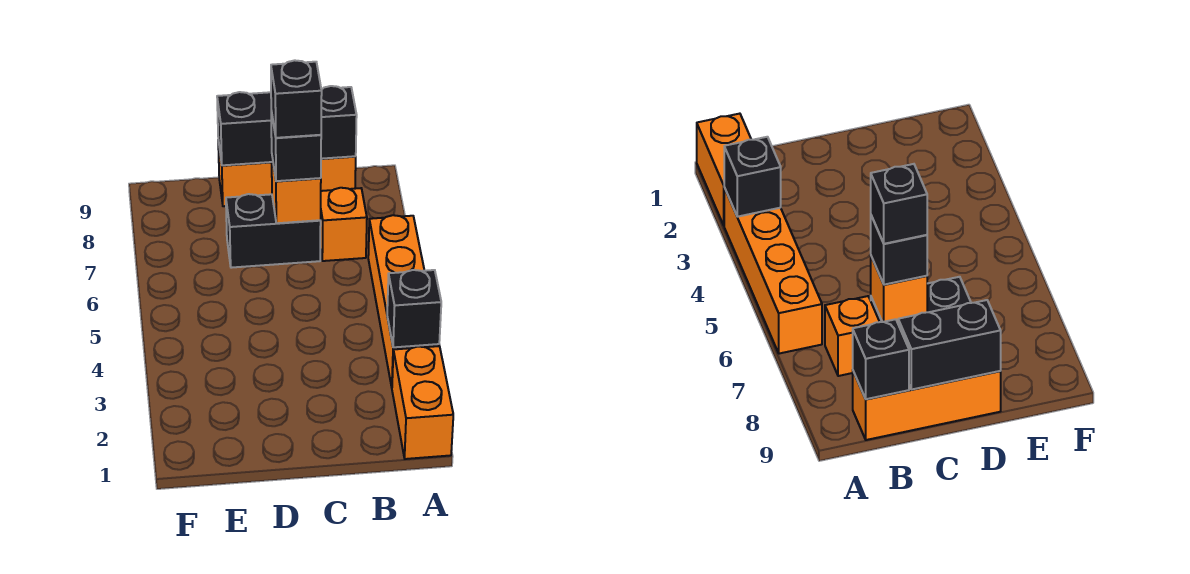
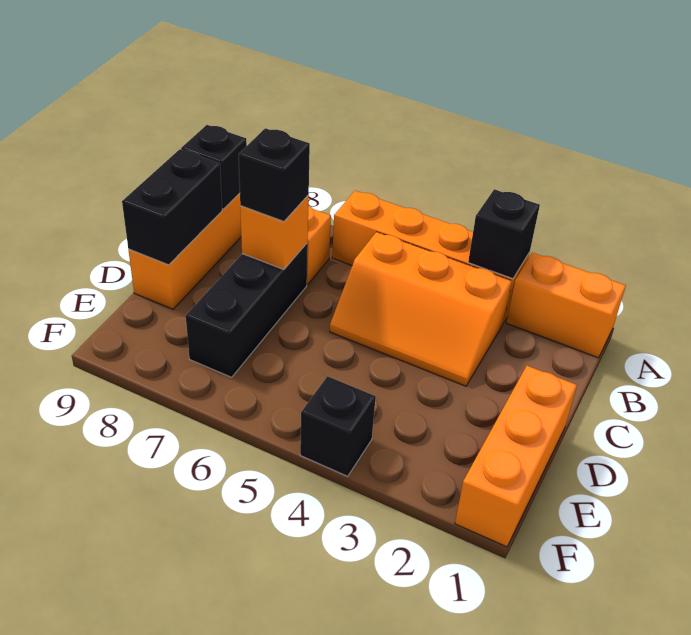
none -> orange slope B3:C5 level 1 top B
black brick C7:D7 level 1 -> black brick C7:E7 level 1
black brick C7 level 4 -> black brick F4 level 1
none -> orange brick D1:F1 level 1

